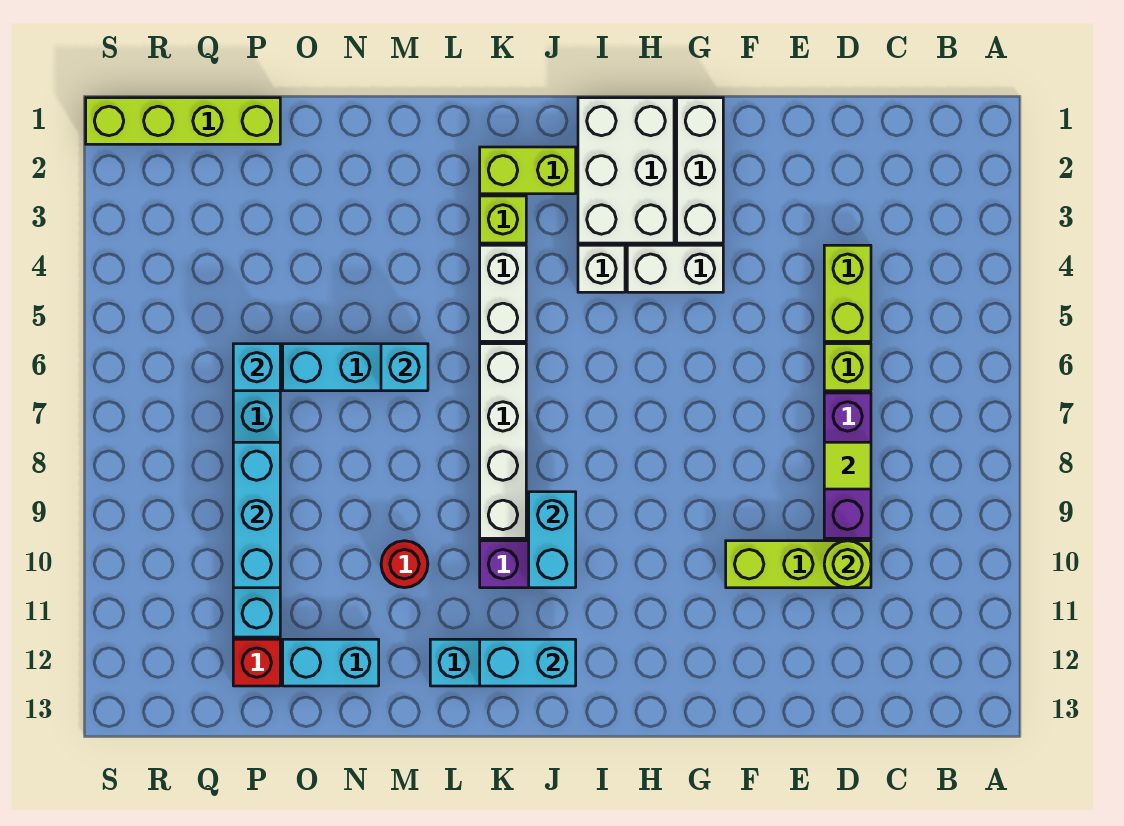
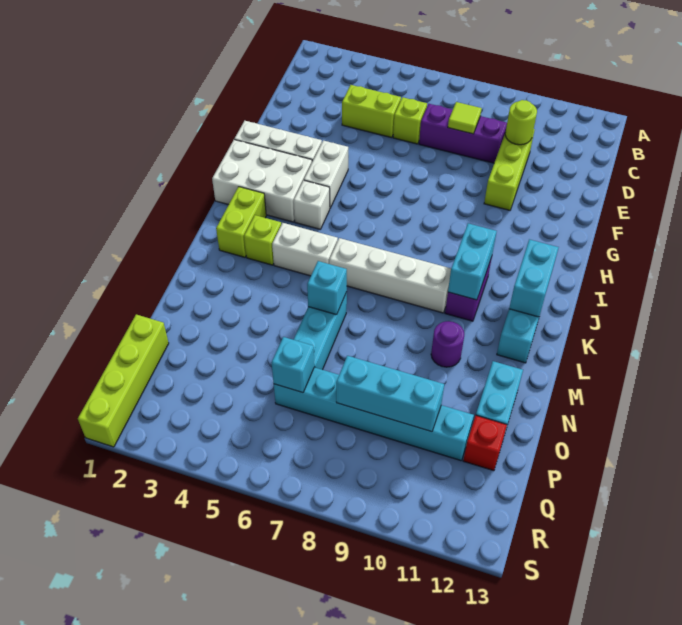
cyan brick J9:J10 level 2 -> cyan brick J10:K10 level 2
red round brick M10 level 1 -> purple round brick M10 level 1

